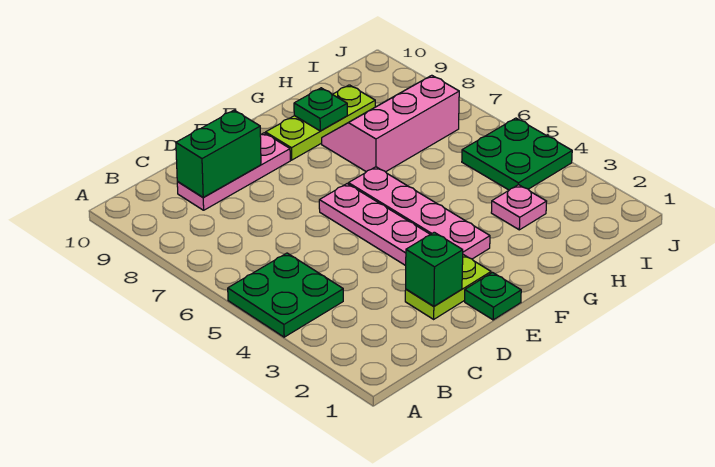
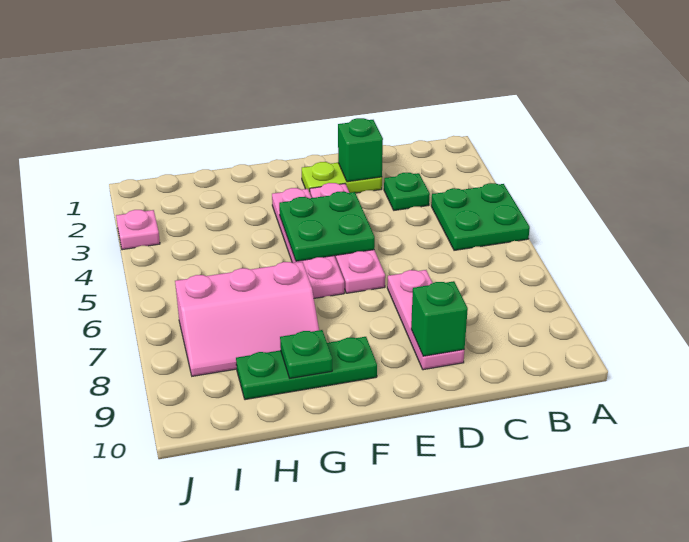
pink plate C9:E9 level 1 -> pink plate D7:D9 level 1
green brick C9:D9 level 2 -> green brick D9 level 2
green plate E1 level 1 -> green plate C3 level 1
lime plate F9:H9 level 1 -> green plate F9:H9 level 1
pink plate H3 level 1 -> pink plate J3 level 1
green plate I4:J5 level 1 -> green plate E4:F5 level 2

